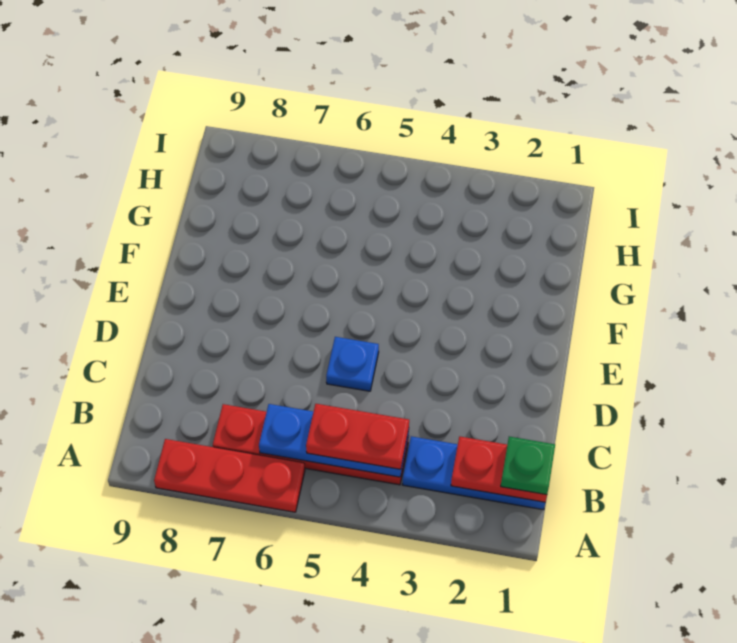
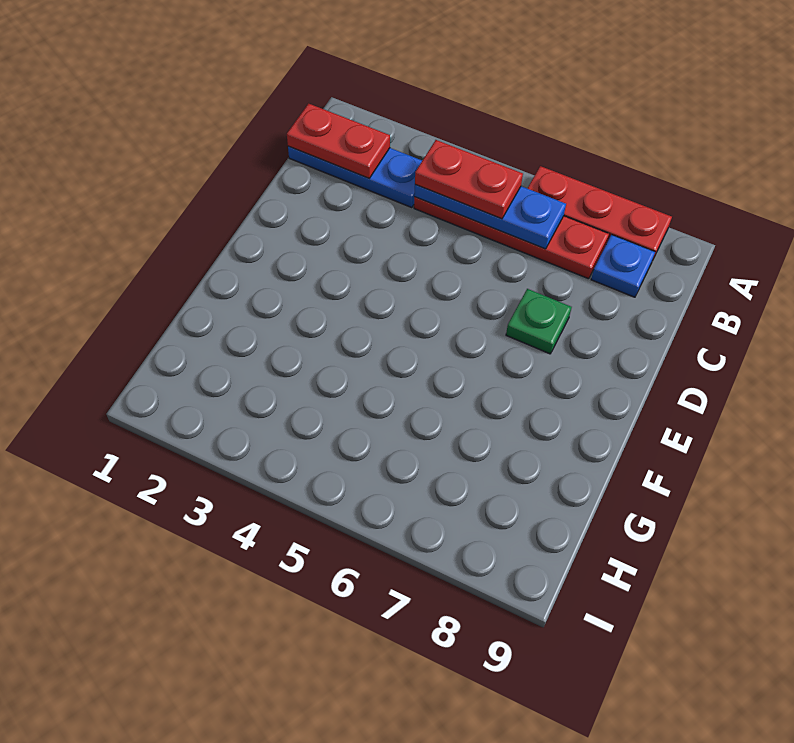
green plate B1 level 3 -> green plate D7 level 1
blue plate D5 level 1 -> blue plate B8 level 1

